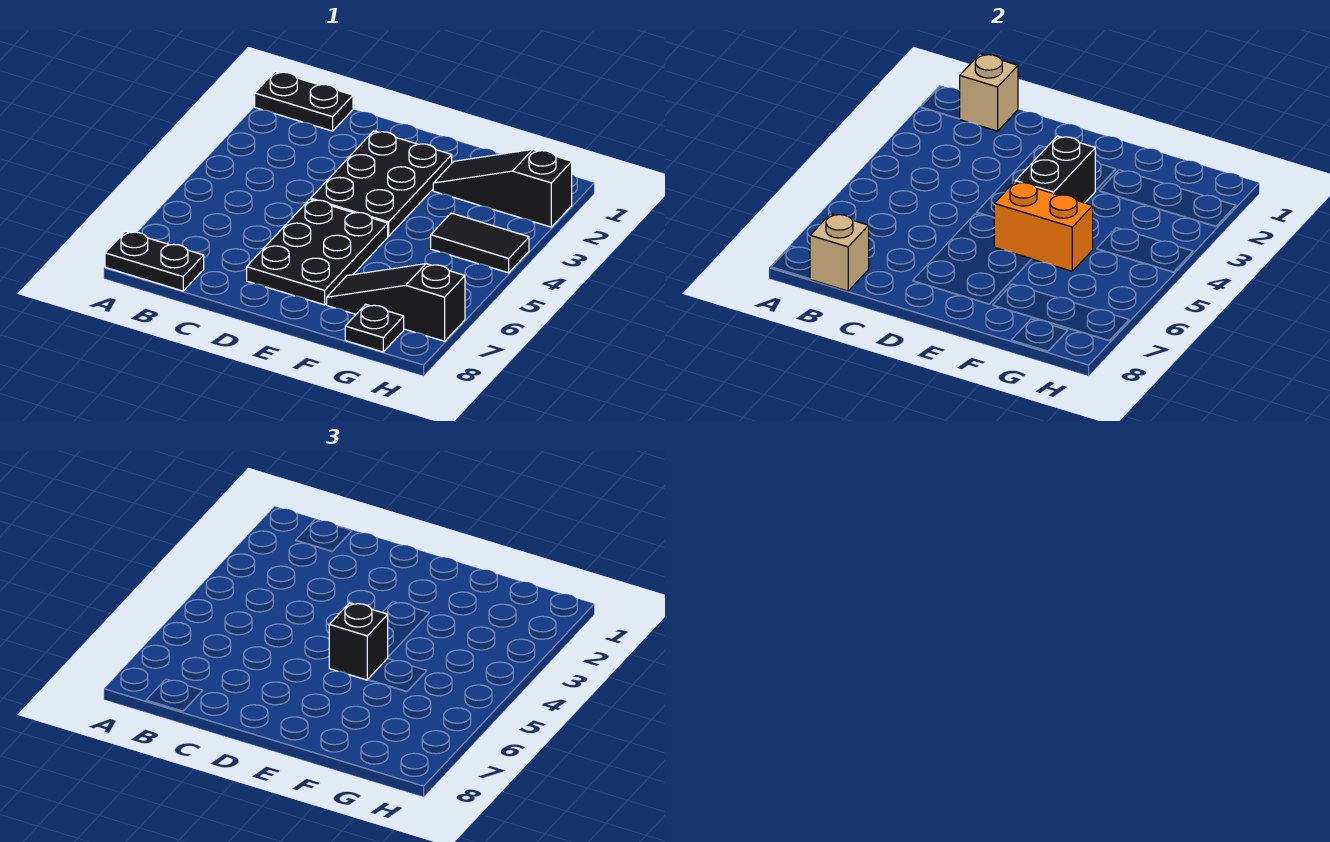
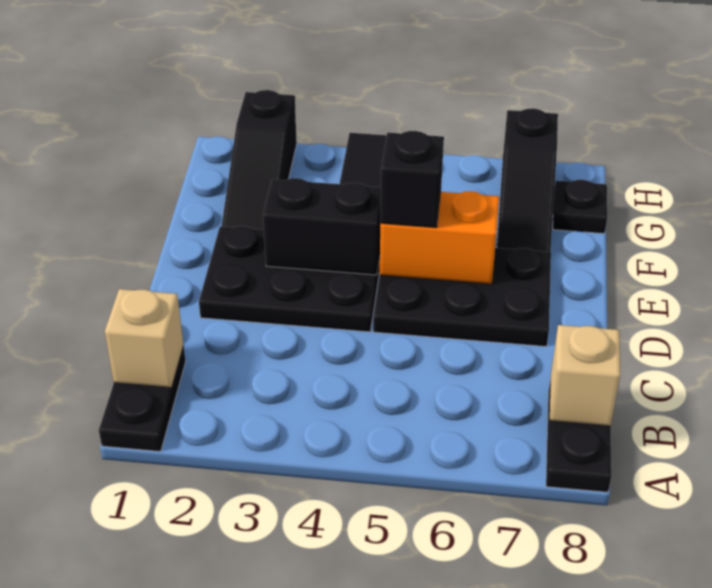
orange brick E5:F5 level 2 -> orange brick E5:E6 level 2

